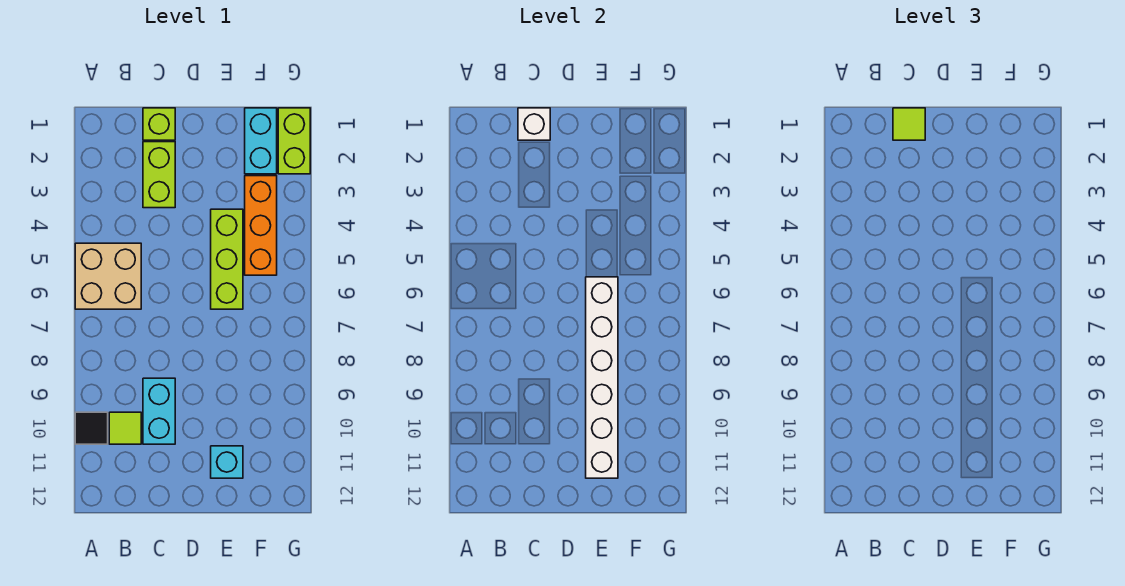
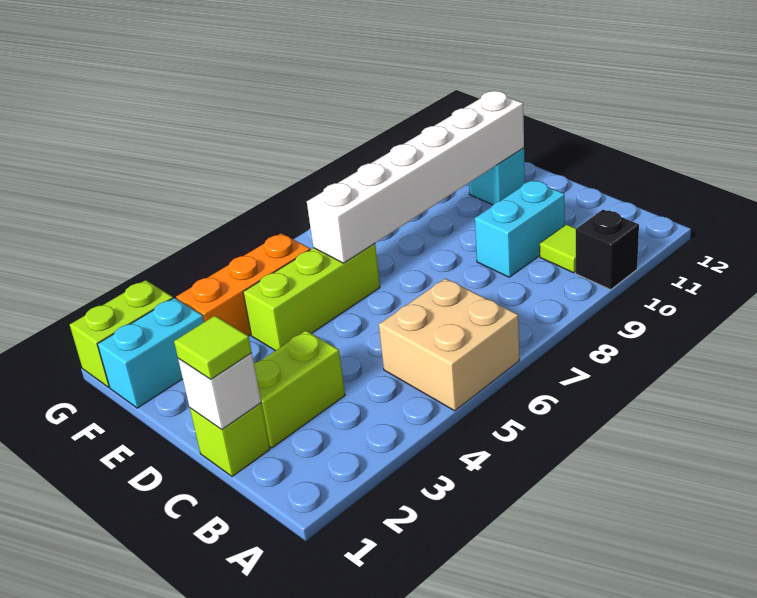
black tile A10 level 1 -> black brick A10 level 1

